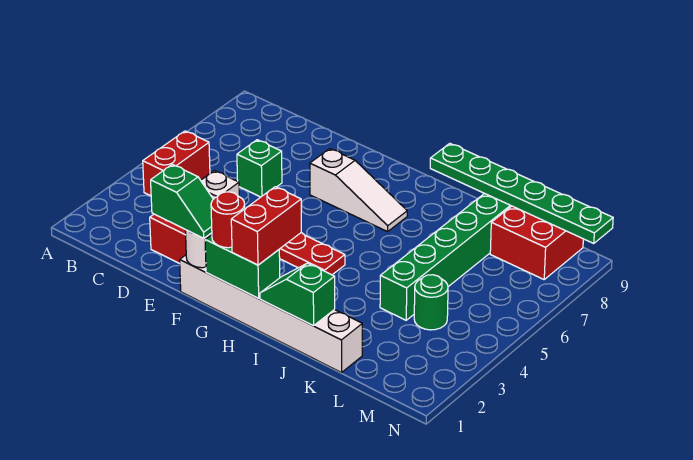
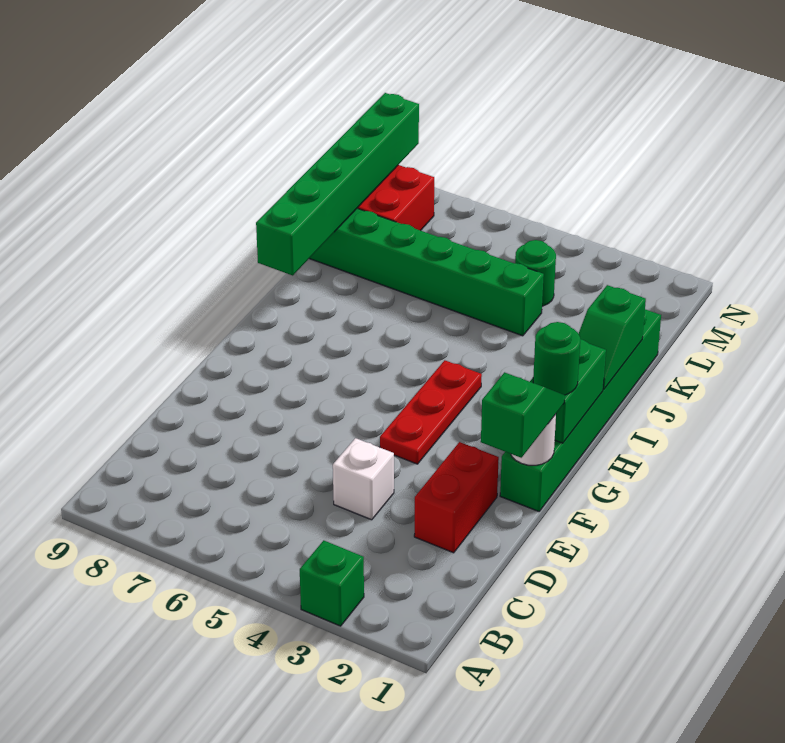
red brick B4:B5 level 1 -> none
green brick D6 level 1 -> green brick A3 level 1
white brick F1:K1 level 1 -> green brick F1:K1 level 1
white slope F7:H7 level 1 top F -> none
red round brick G1 level 3 -> green round brick G1 level 3
red brick H1:H2 level 3 -> none
green plate I9:N9 level 2 -> green brick I9:N9 level 2

